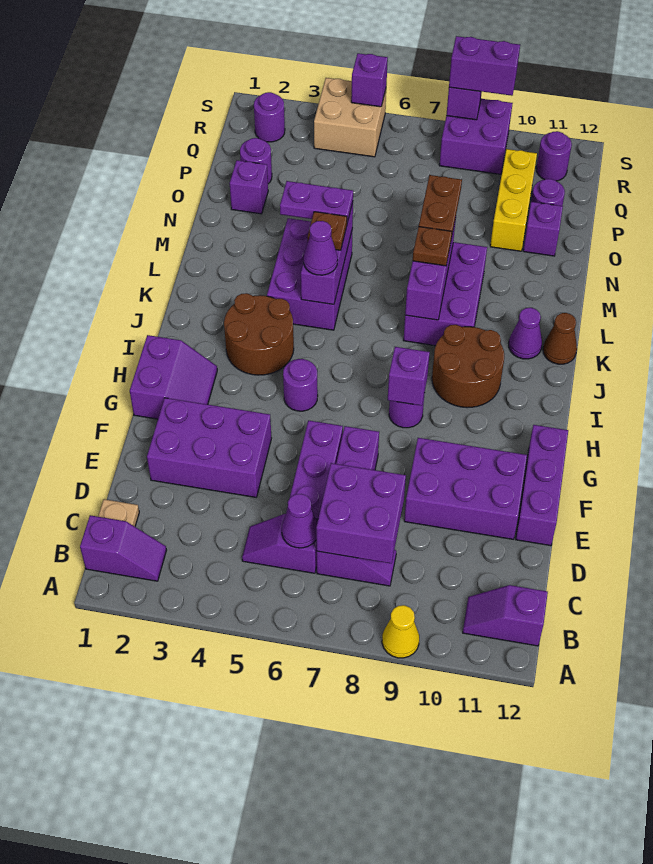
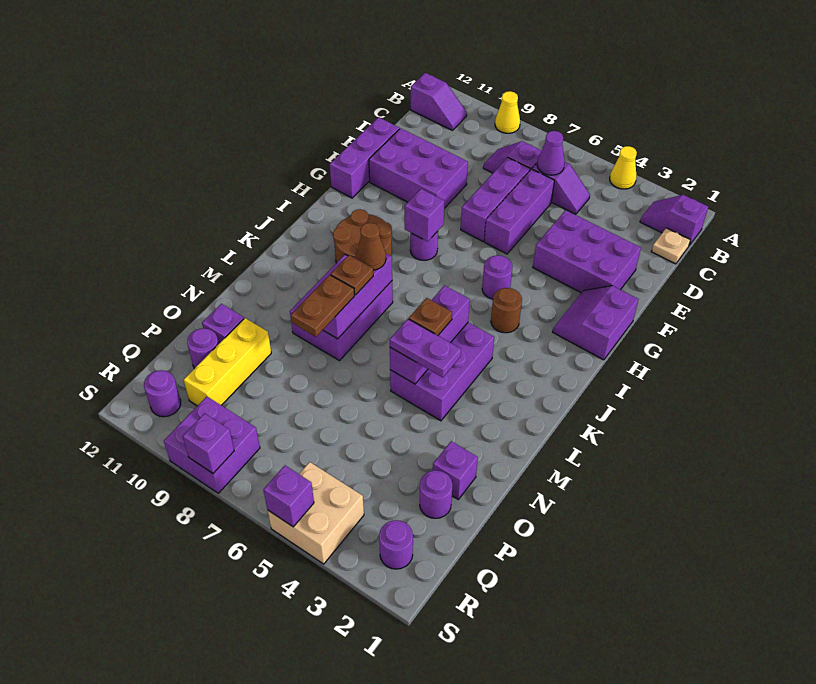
none -> yellow cone A4 level 1
purple brick C7:D8 level 2 -> none
brown round brick I3:J4 level 1 -> brown round brick I4 level 1
purple cone K5 level 3 -> none
purple cone K11 level 1 -> none
brown cone K12 level 1 -> brown cone K8 level 3
purple brick S8:S9 level 3 -> none

